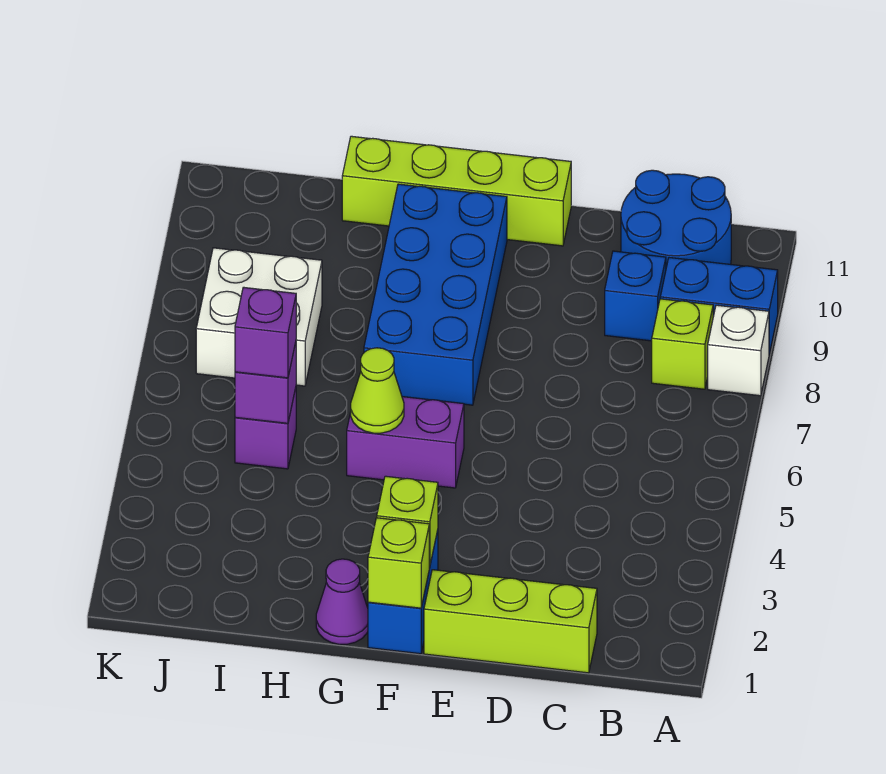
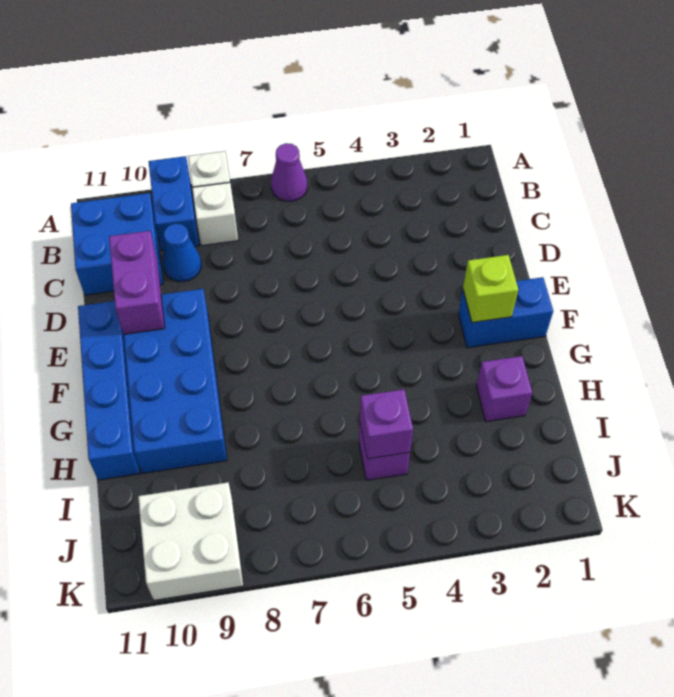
lime brick B8 level 1 -> white brick B8 level 1
blue round brick B10:C11 level 1 -> blue brick B10:C11 level 1
lime brick C1:E1 level 1 -> none
blue brick C9 level 1 -> blue cone C9 level 1
lime brick E11:H11 level 1 -> blue brick E11:H11 level 1
lime brick F1 level 2 -> none
purple brick F5:G5 level 1 -> purple brick D10:E10 level 2
blue brick F7:G10 level 1 -> blue brick E9:H10 level 1
purple cone G1 level 1 -> purple cone A6 level 1
lime cone G5 level 2 -> none
purple brick I5 level 3 -> purple brick H2 level 1
white brick I7:J8 level 1 -> white brick J9:K10 level 1

